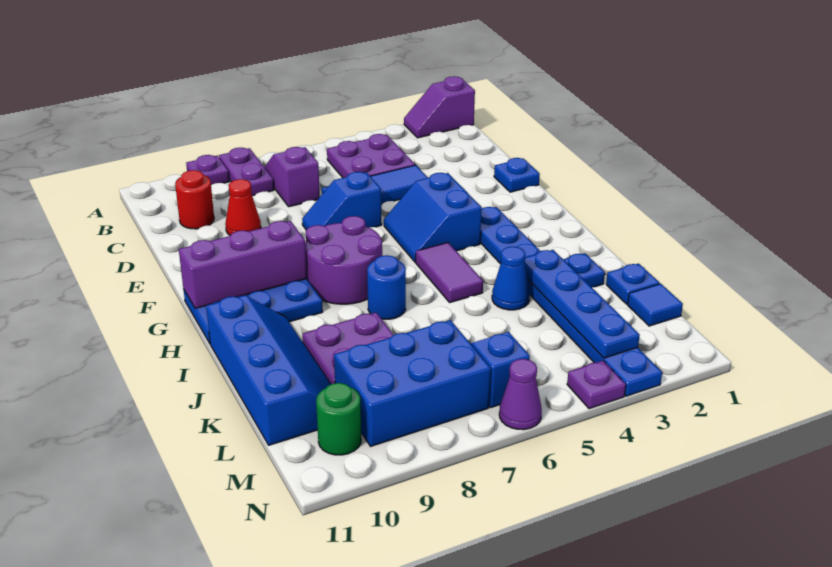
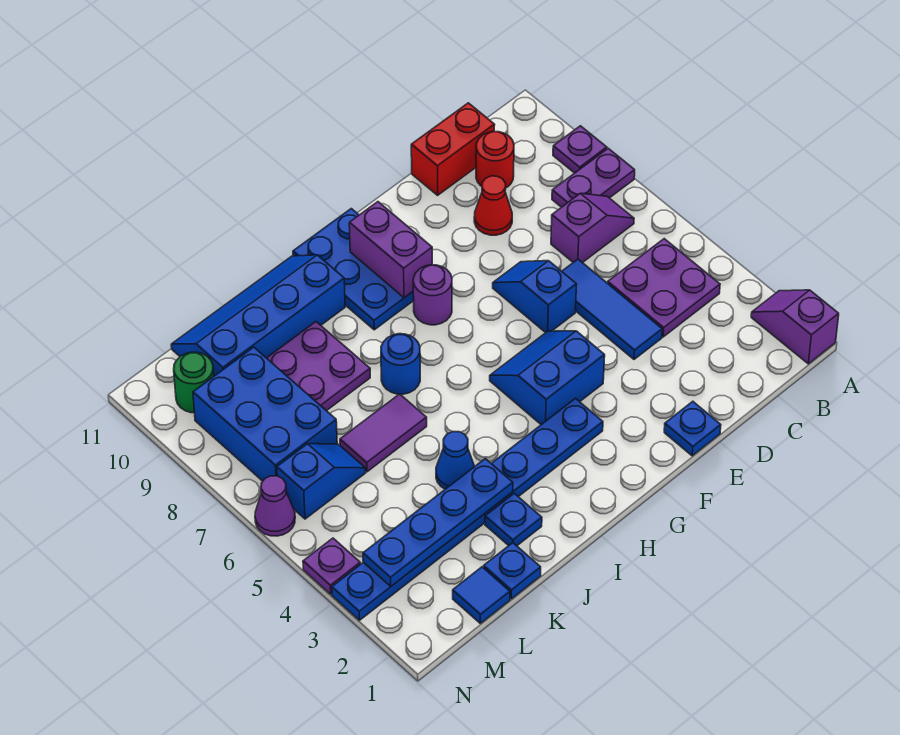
none -> red brick C11:D11 level 1
purple round brick G7:H8 level 1 -> purple round brick G8 level 1
purple brick G9:G11 level 2 -> purple brick G9:G10 level 2
purple tile H5:I5 level 1 -> purple tile J6:K6 level 1
blue slope I10:L11 level 1 top 11 -> blue slope I10:L11 level 1 top 10

